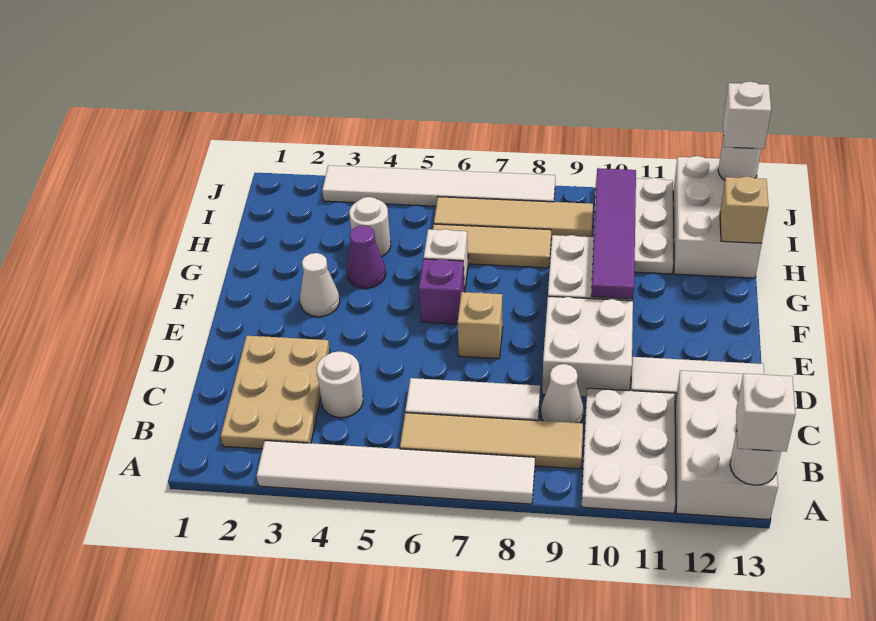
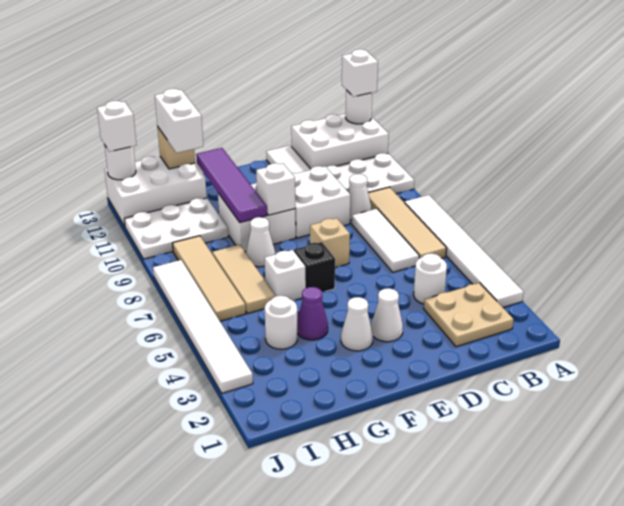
tan plate B2:D3 level 1 -> tan plate B2:C3 level 1
none -> white cone E3 level 1
purple brick F6 level 1 -> black brick F6 level 1
none -> white brick F9 level 2
purple tile F10:I10 level 2 -> purple tile G9:G12 level 2
none -> white cone G8 level 1
none -> white brick H12:H13 level 3

